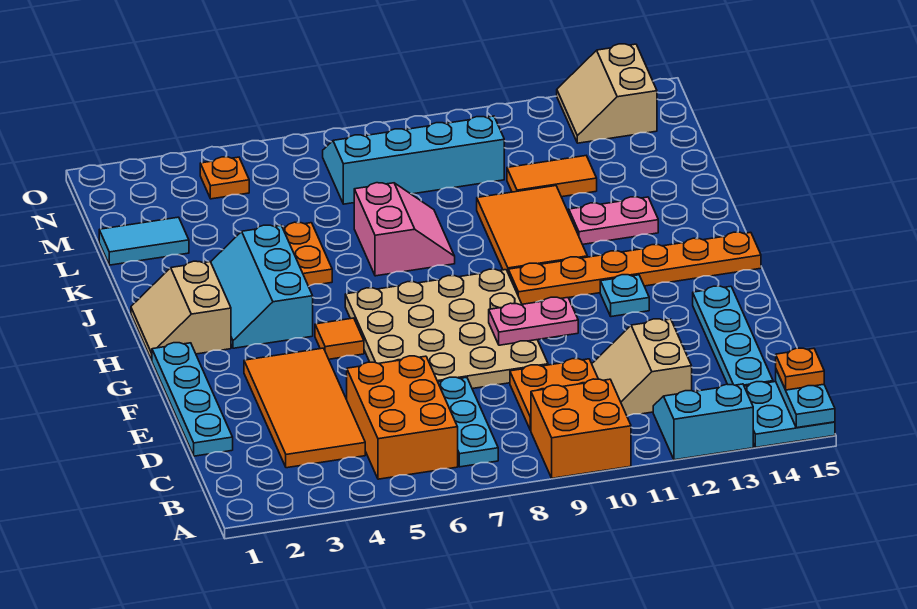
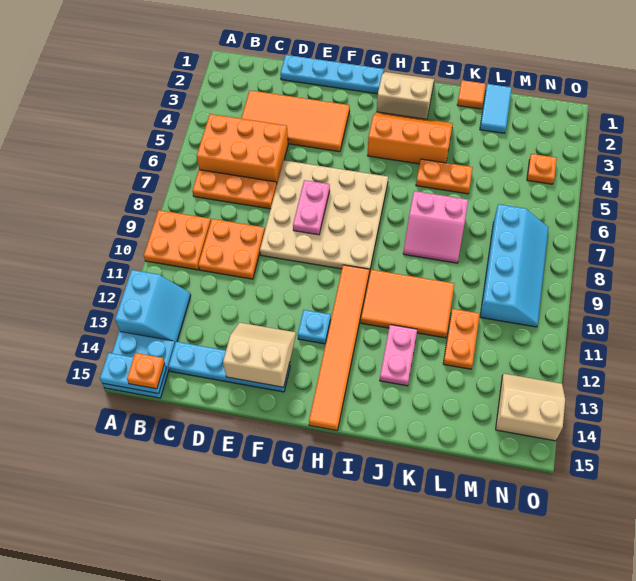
orange brick A9:B10 level 1 -> orange plate A9:B10 level 1
cyan plate B7:D7 level 1 -> orange plate B7:D7 level 1
tan slope C11:D12 level 1 top 12 -> tan slope E13:F14 level 2 top 14
pink plate F9:F10 level 2 -> pink plate F7:F8 level 2
orange tile G5 level 1 -> orange tile K1 level 1
cyan slope H3:J4 level 1 top 4 -> orange slope H3:J4 level 1 top 4
orange plate H10:H15 level 1 -> orange tile H10:H15 level 1
orange tile L11:L12 level 1 -> orange plate L11:L12 level 1

